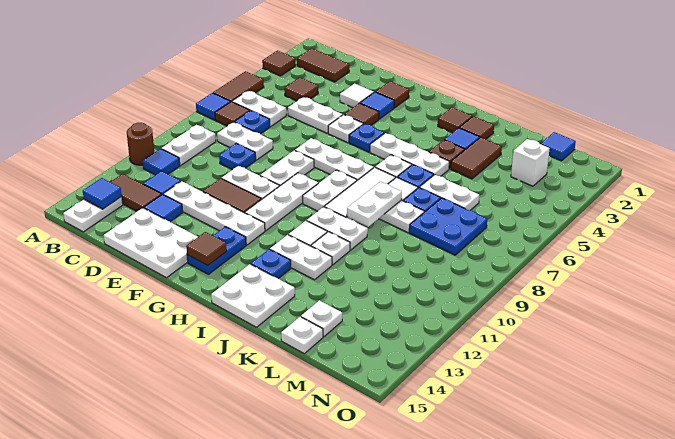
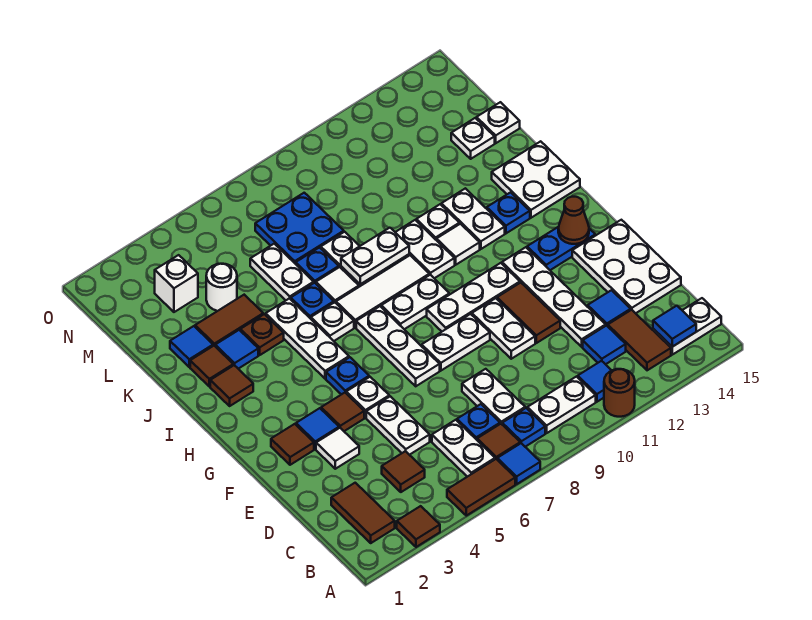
blue plate D9 level 1 -> blue plate B8 level 1
brown tile G14 level 2 -> brown cone G14 level 2
none -> white round brick L4 level 1
blue tile M1 level 1 -> blue tile K2 level 1

